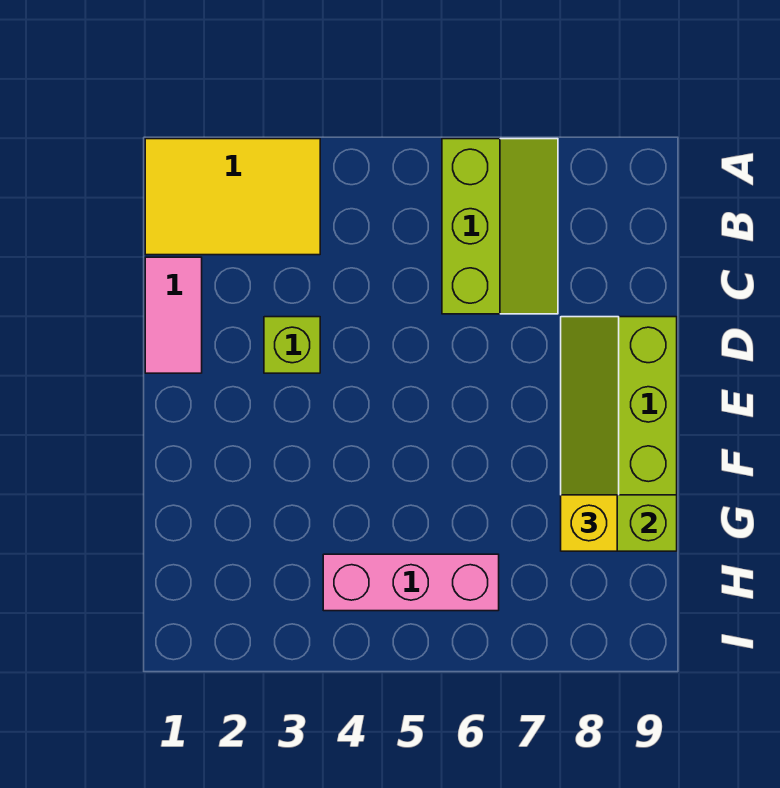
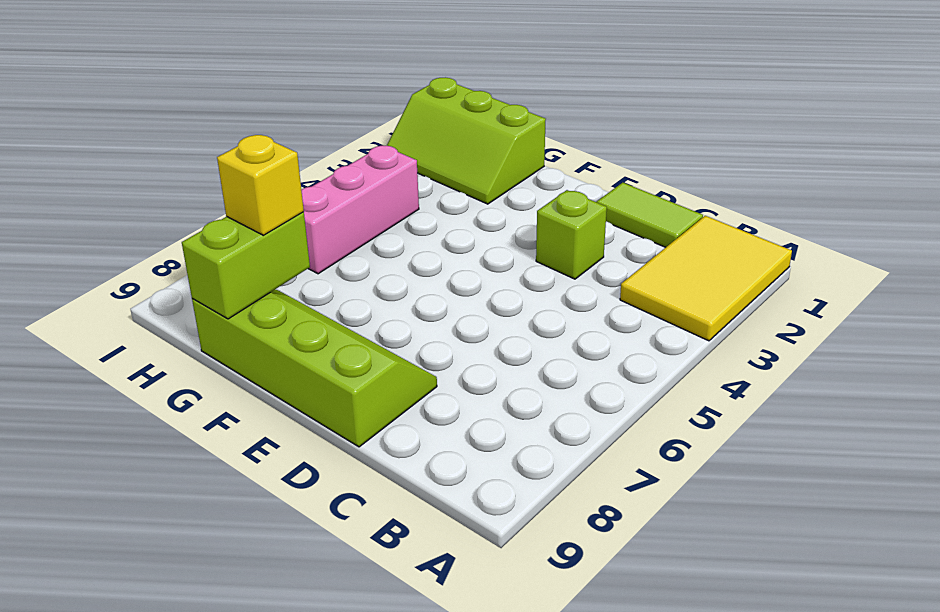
lime slope A6:C7 level 1 top 6 -> lime slope G1:I2 level 1 top 1
pink tile C1:D1 level 1 -> lime tile C1:D1 level 1

